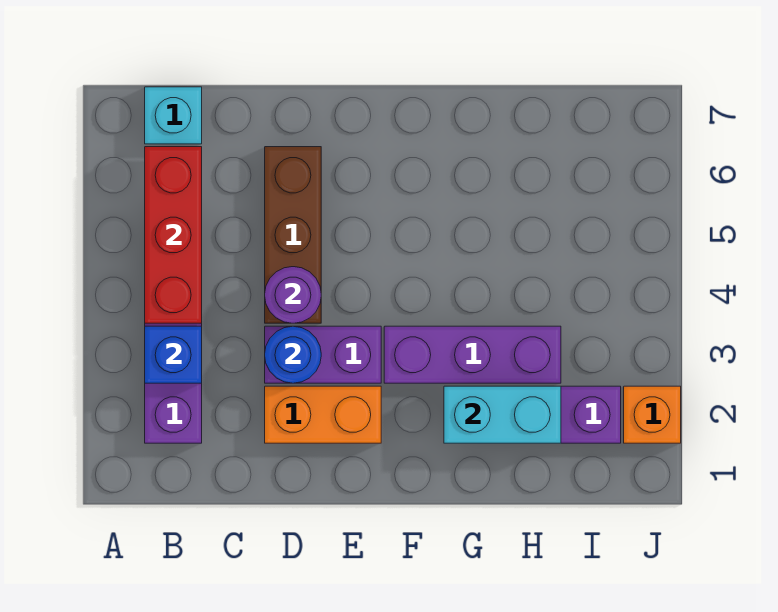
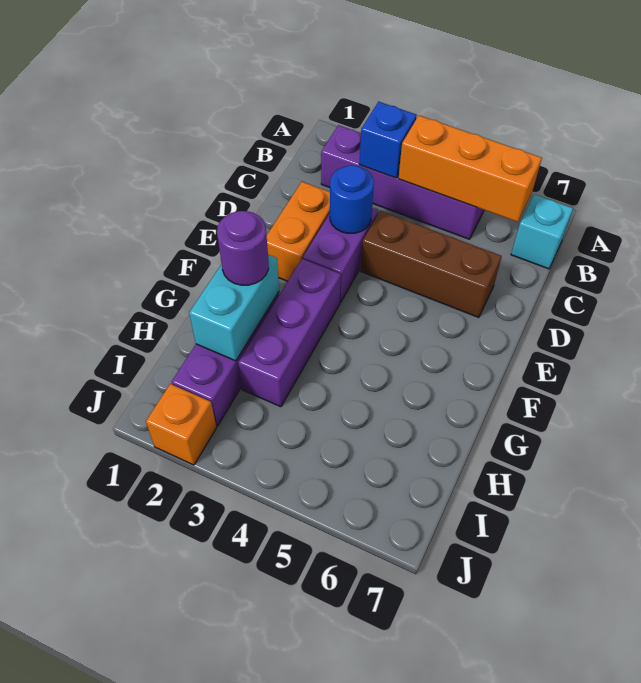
red brick B4:B6 level 2 -> orange brick B4:B6 level 2
purple round brick D4 level 2 -> purple round brick G2 level 3

